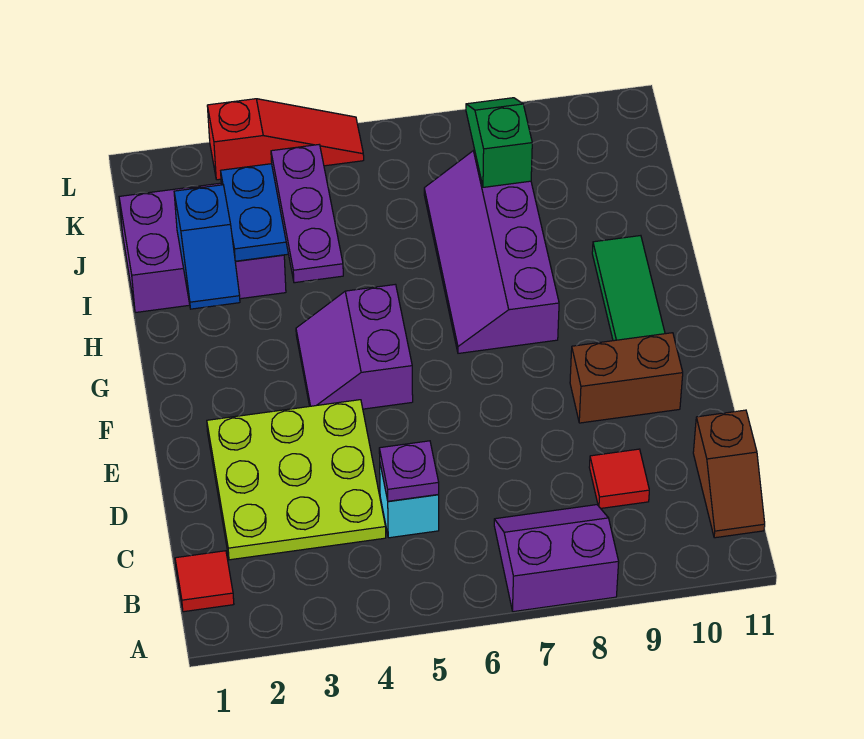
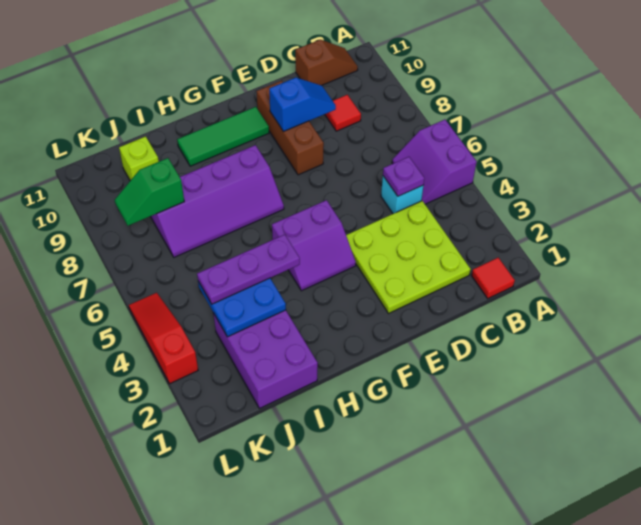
purple slope A7:B8 level 1 top A -> purple slope A5:B6 level 1 top A
brown brick E9:E10 level 1 -> brown brick E8:E10 level 1
blue slope H2:I2 level 2 top I -> blue slope D9:E9 level 2 top E
none -> lime brick J10 level 1

